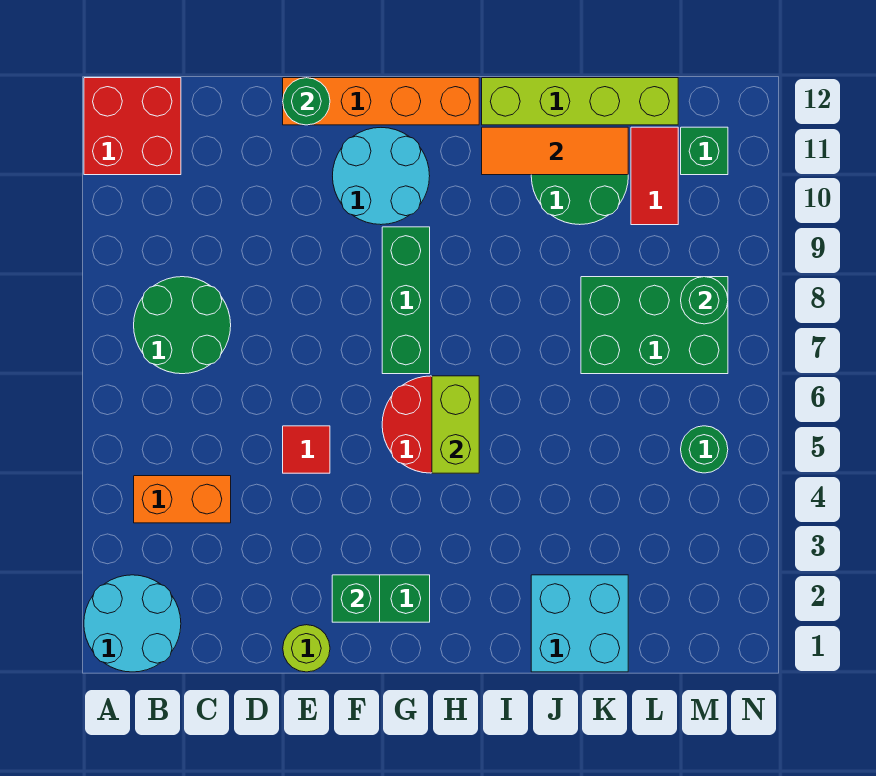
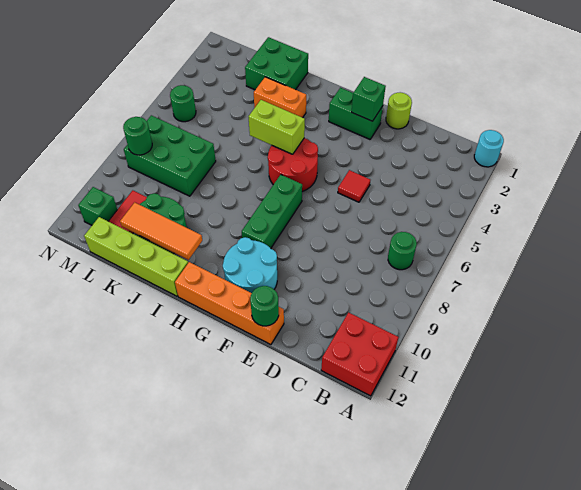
cyan round brick A1:B2 level 1 -> cyan round brick A1 level 1
orange brick B4:C4 level 1 -> orange brick I3:J3 level 1
green round brick B7:C8 level 1 -> green round brick B7 level 1
lime brick H5:H6 level 2 -> lime brick H5:I5 level 2
cyan brick J1:K2 level 1 -> green brick J1:K2 level 1

